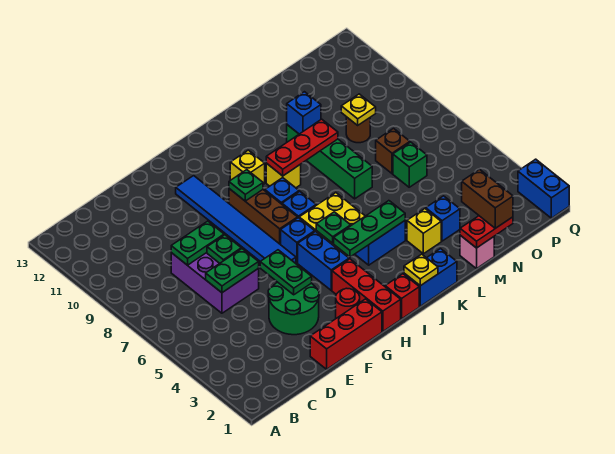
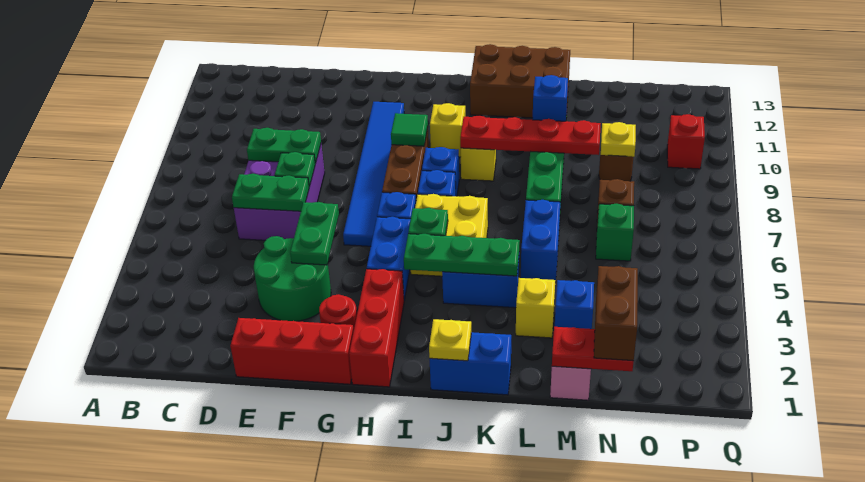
green plate H9 level 2 -> green tile H9 level 2
red brick I1 level 1 -> red brick P10 level 1
red plate J9:L9 level 2 -> red plate J9:M9 level 2
none -> brown brick J12:L13 level 1
blue brick Q1:Q2 level 1 -> blue brick L5:L6 level 1

